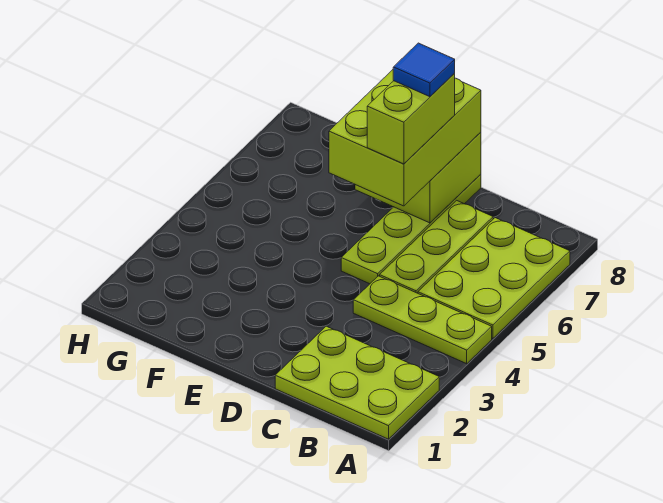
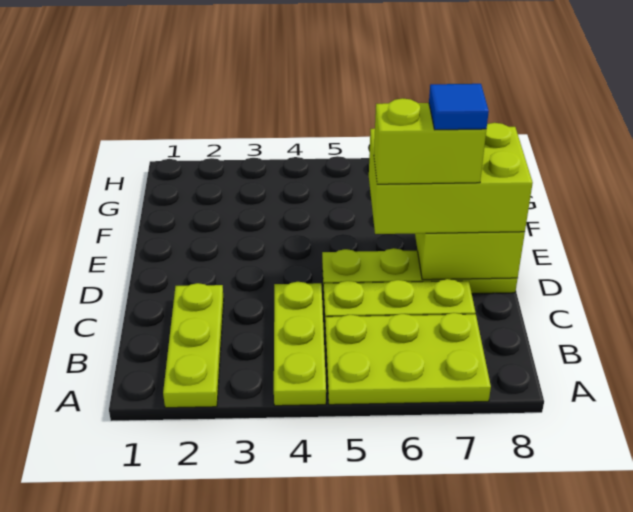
lime plate A1:C2 level 1 -> lime plate A2:C2 level 1

